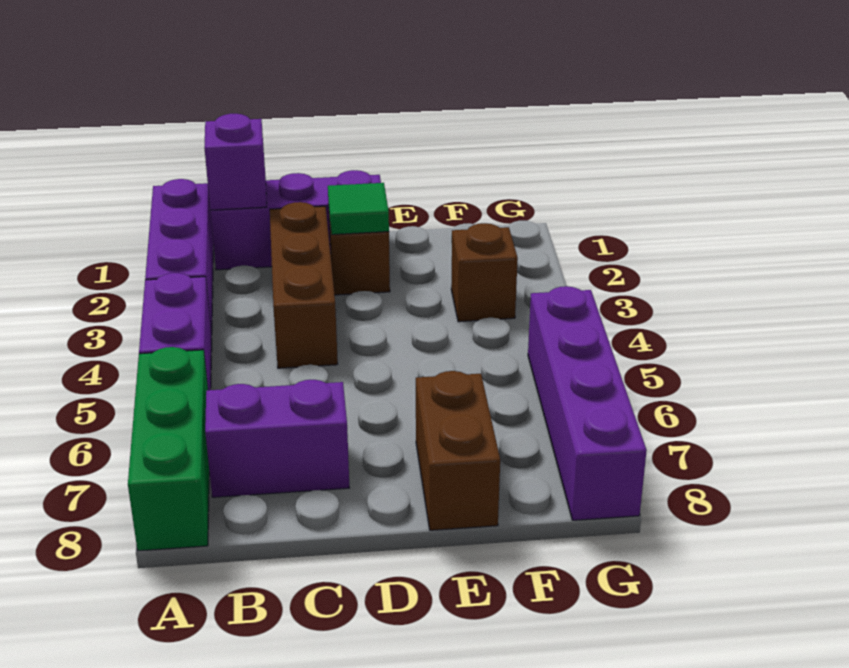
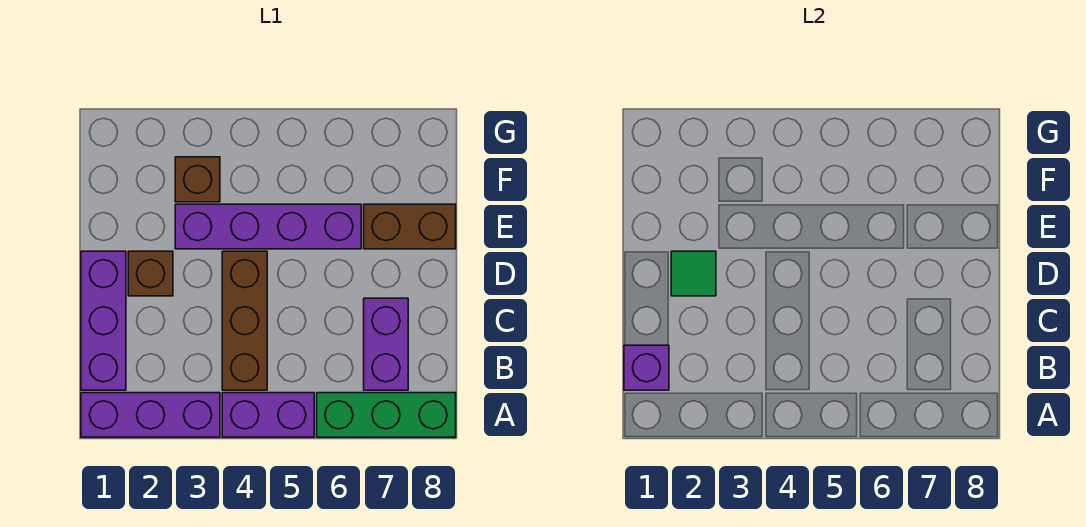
brown brick C2:C4 level 1 -> brown brick B4:D4 level 1
purple brick G5:G8 level 1 -> purple brick E3:E6 level 1

